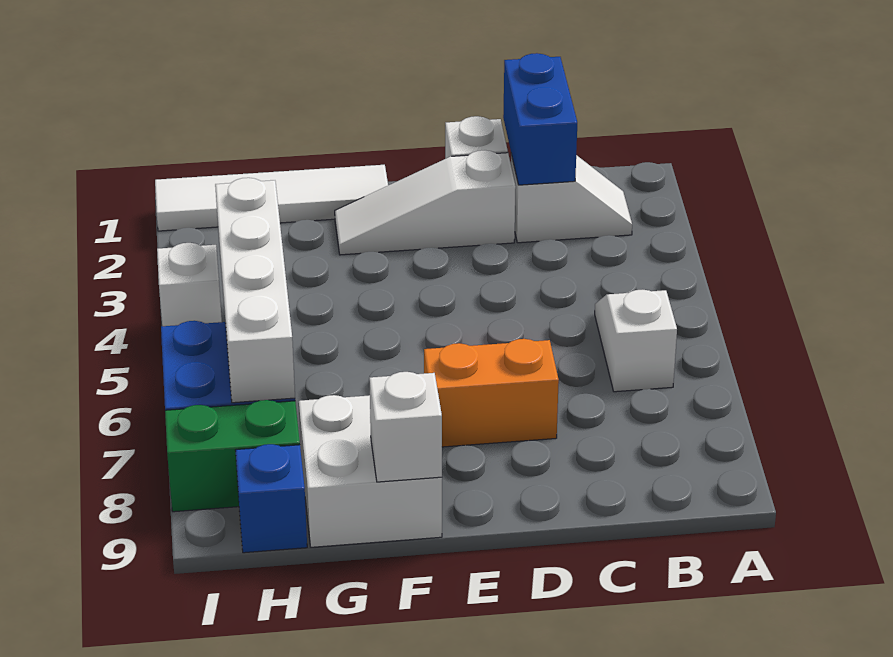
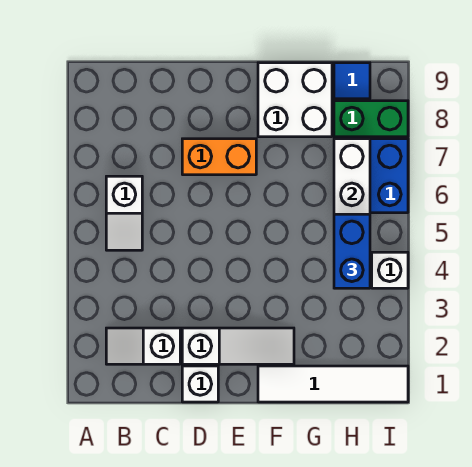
blue brick C1:C2 level 2 -> blue brick H4:H5 level 3
white brick F9 level 2 -> none
blue brick H9 level 1 -> blue tile H9 level 1

